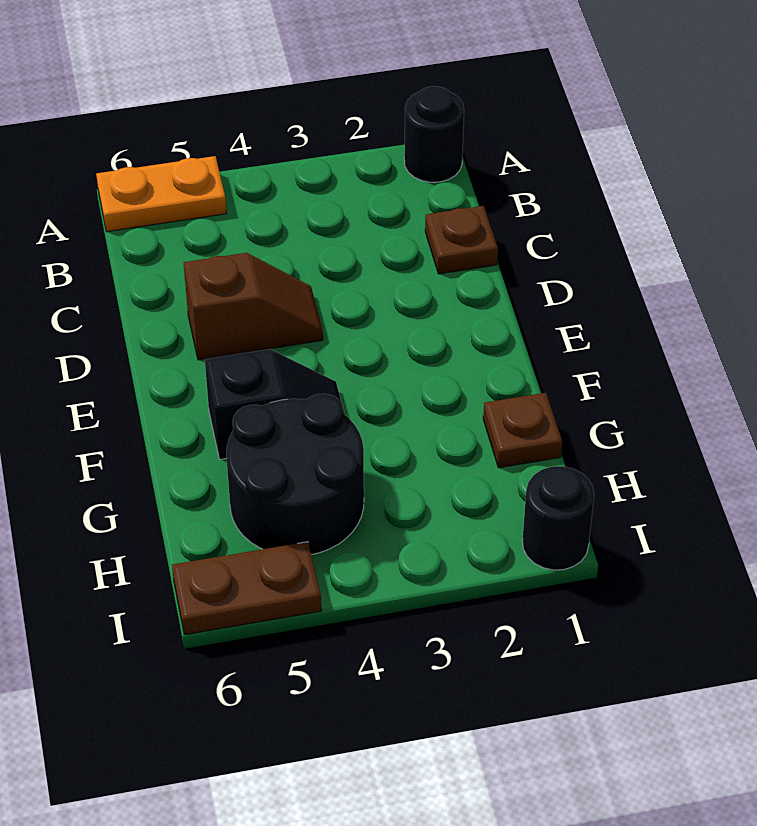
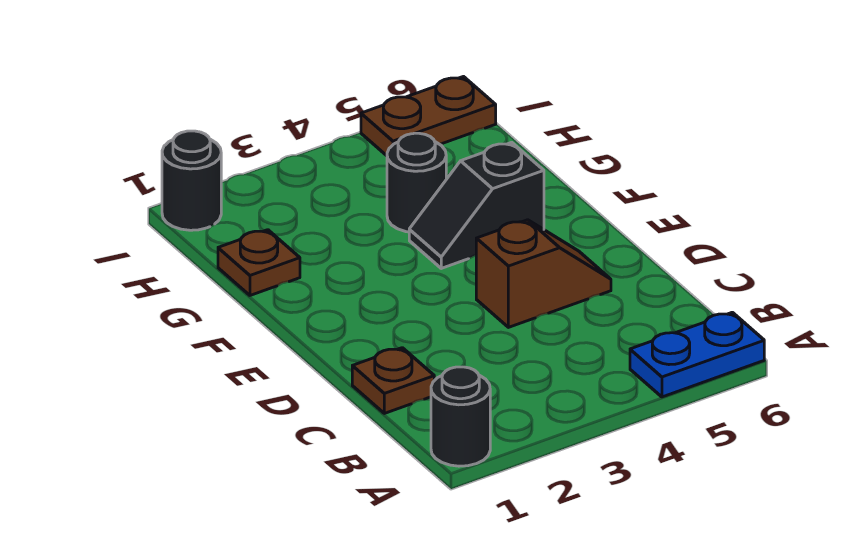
orange plate A5:A6 level 1 -> blue plate A5:A6 level 1
brown slope D4:D5 level 1 top 5 -> brown slope D4:D5 level 1 top 4
black round brick G4:H5 level 1 -> black round brick G4 level 1

